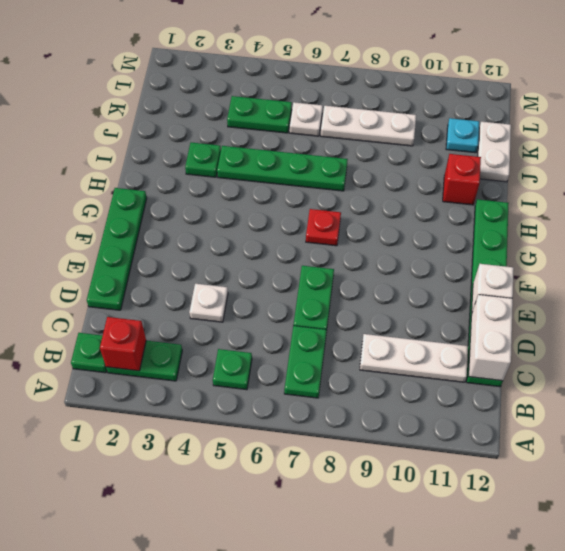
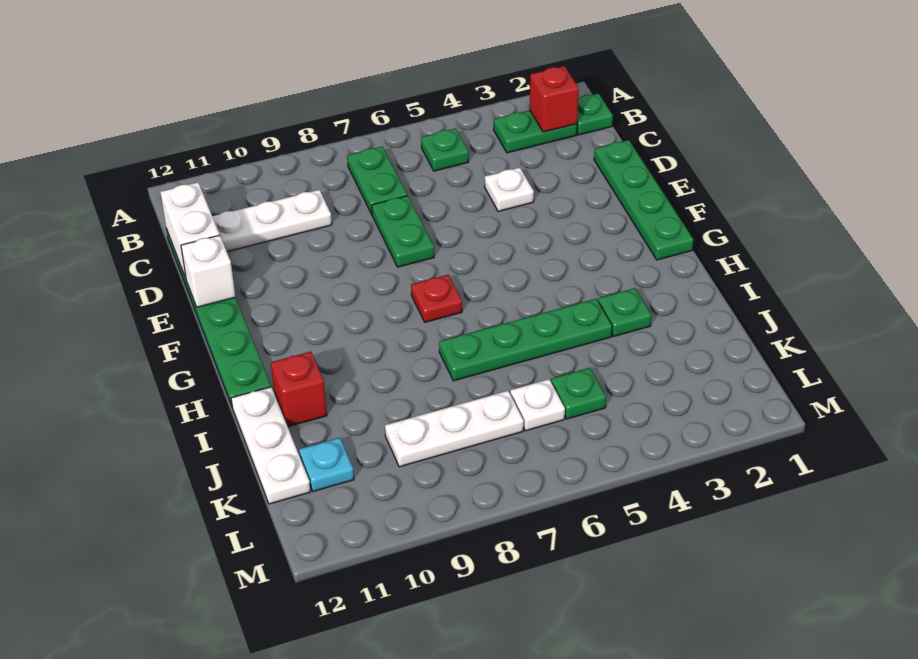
white plate J12:K12 level 1 -> white plate I12:K12 level 1
green plate K4:K5 level 1 -> green plate K5 level 1

